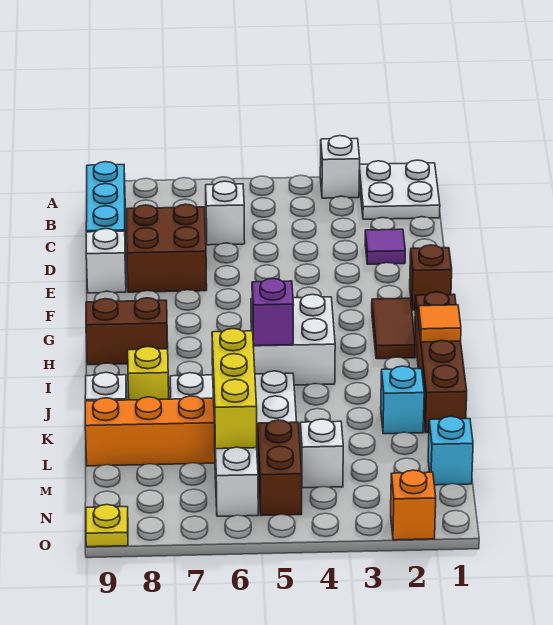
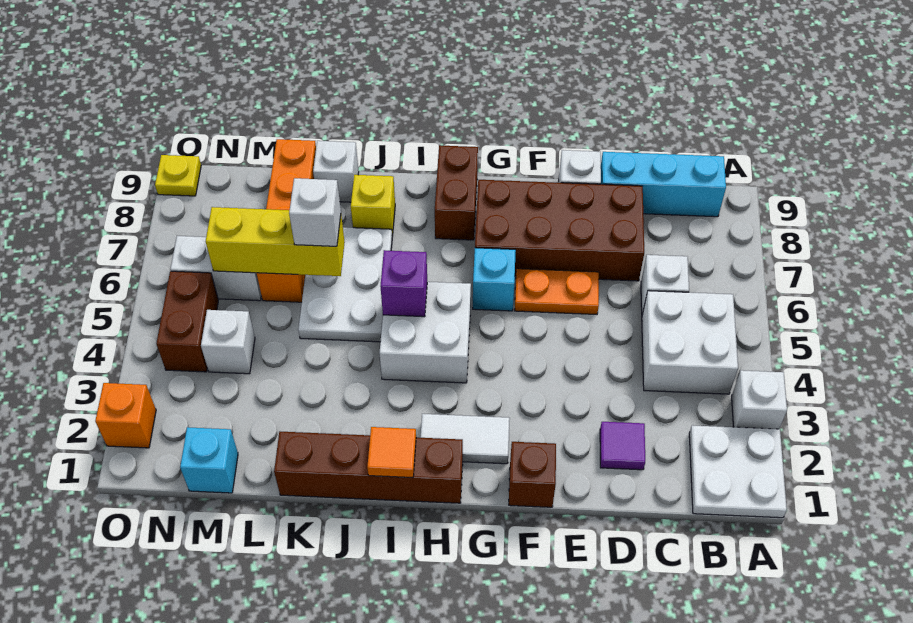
none -> white brick B4:C5 level 1
brown brick D7:E8 level 1 -> brown brick D7:G8 level 1
none -> orange plate E6:F6 level 1
brown tile G2:H2 level 1 -> white tile G2:H2 level 1
cyan brick K2 level 1 -> cyan brick G6 level 1
none -> white brick K6 level 3
brown brick M5:N5 level 1 -> brown brick N4:N5 level 1

